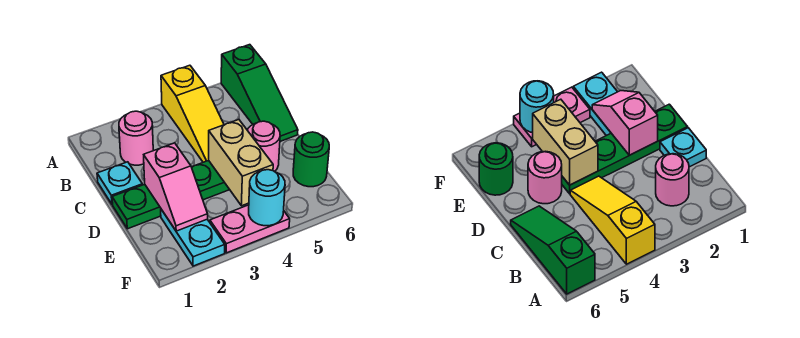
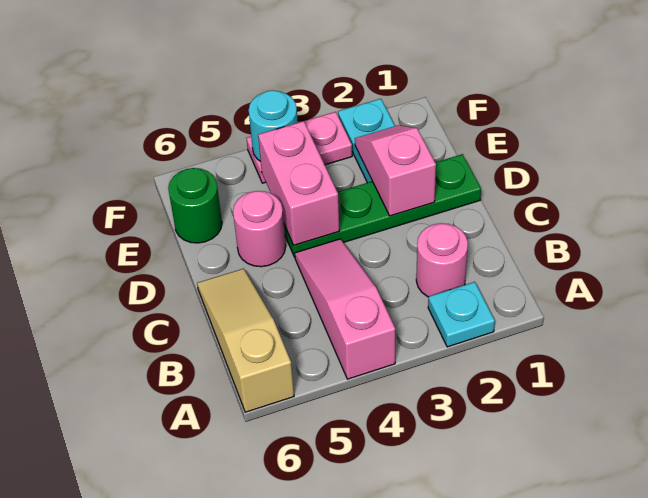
yellow slope A4:C4 level 1 top A -> pink slope A4:C4 level 1 top A
green slope A6:C6 level 1 top A -> tan slope A6:C6 level 1 top A
cyan plate C1 level 1 -> cyan plate A2 level 1
tan brick D4:E4 level 2 -> pink brick D4:E4 level 2

